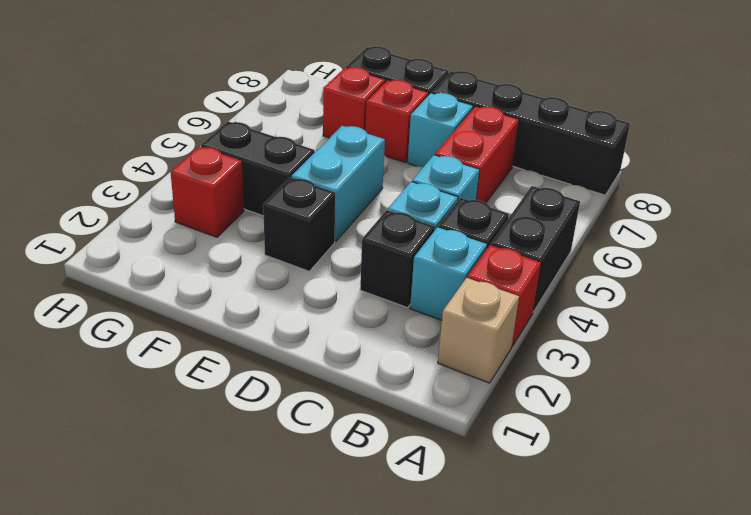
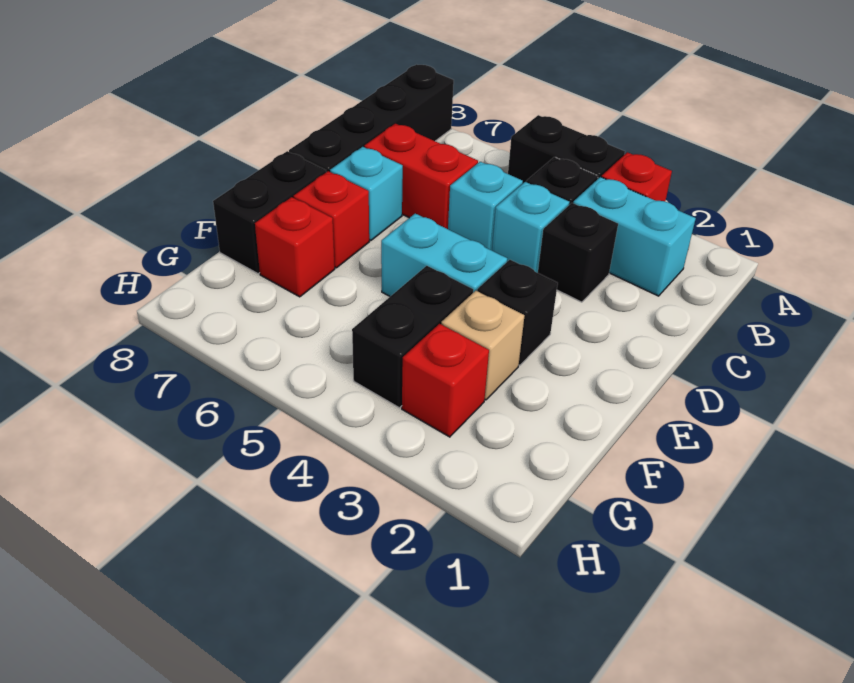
tan brick A2 level 1 -> tan brick F3 level 1
cyan brick B3 level 1 -> cyan brick B2:B3 level 1

